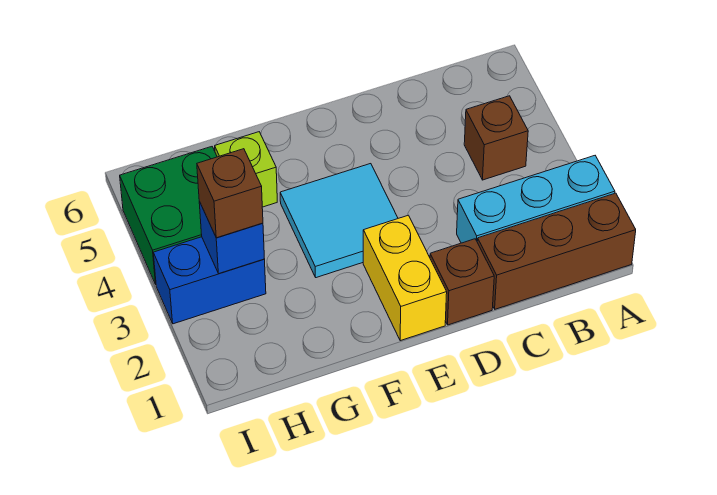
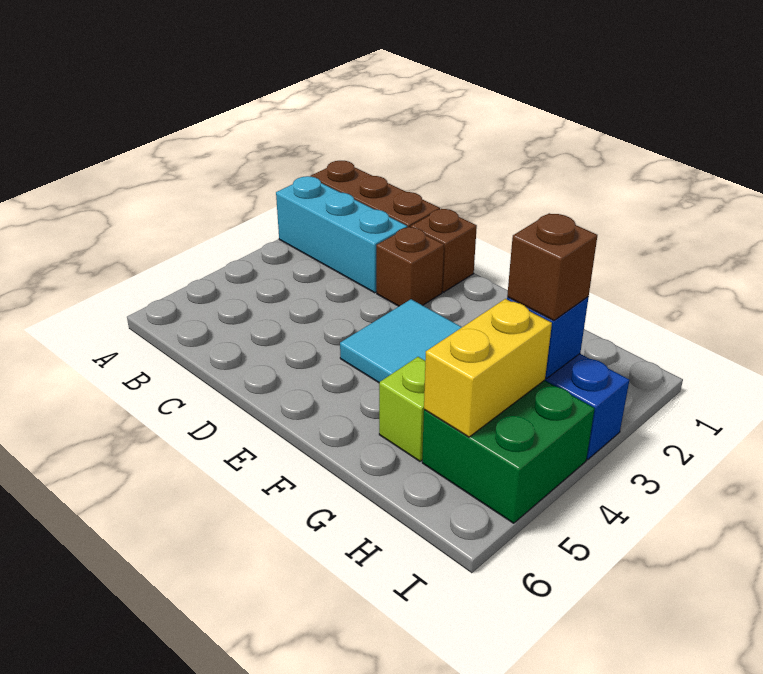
brown brick B4 level 1 -> brown brick D2 level 1
yellow brick E1:E2 level 1 -> yellow brick H4:H5 level 2

